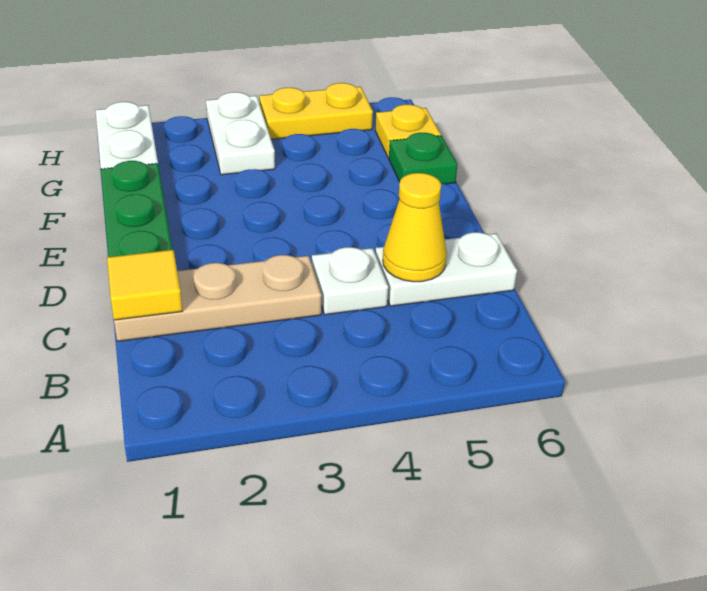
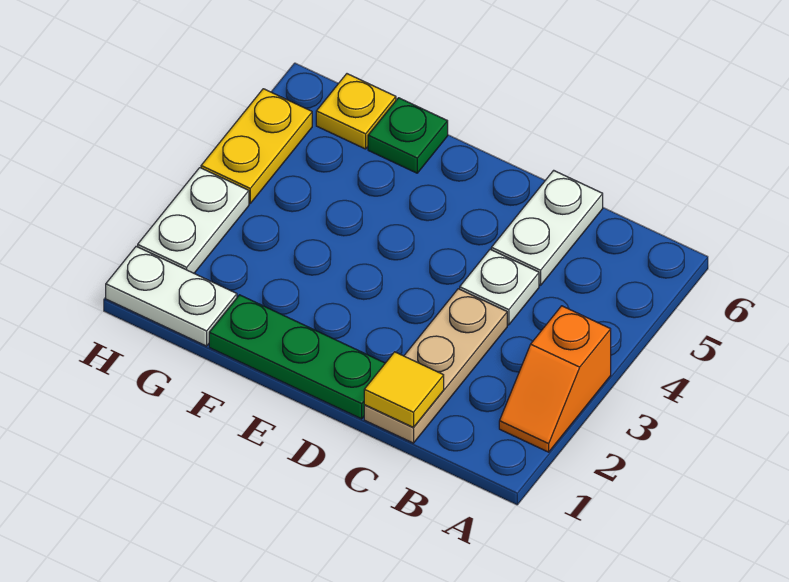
none -> orange slope A2:A3 level 1 top 3
yellow cone C5 level 2 -> none
white plate G3:H3 level 1 -> white plate H2:H3 level 1

